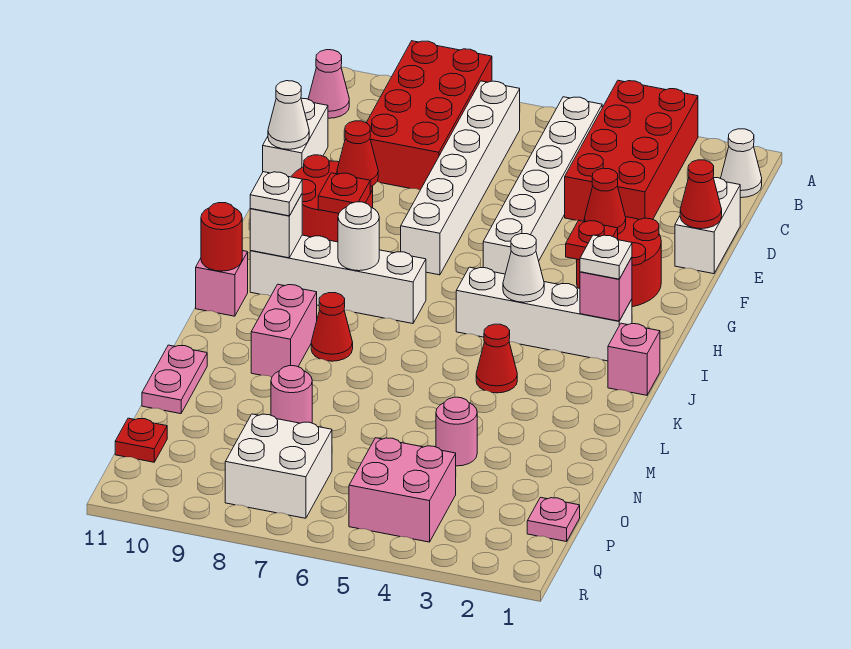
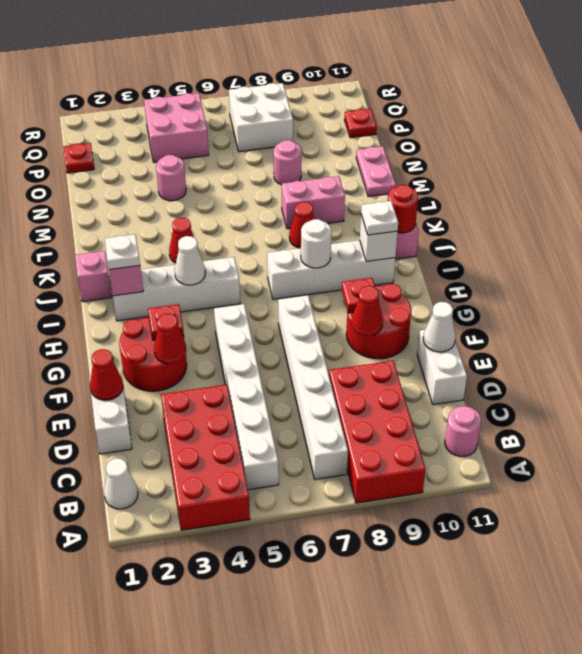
pink cone B11 level 1 -> pink round brick B11 level 1
pink brick K9:L9 level 1 -> pink brick L8:L9 level 1
pink plate P1 level 1 -> red plate P1 level 1

